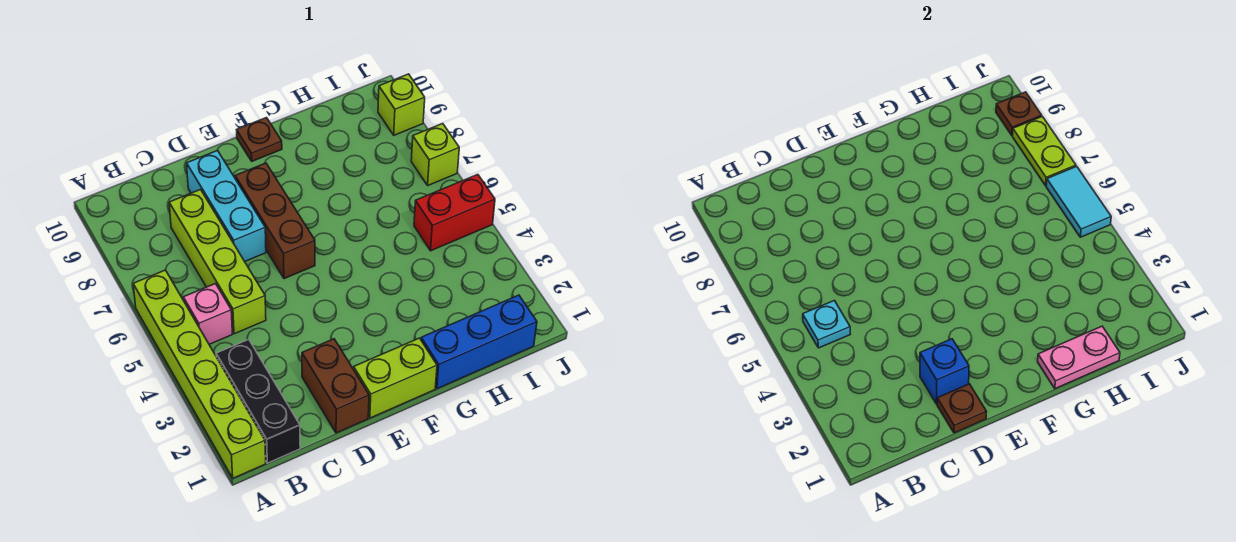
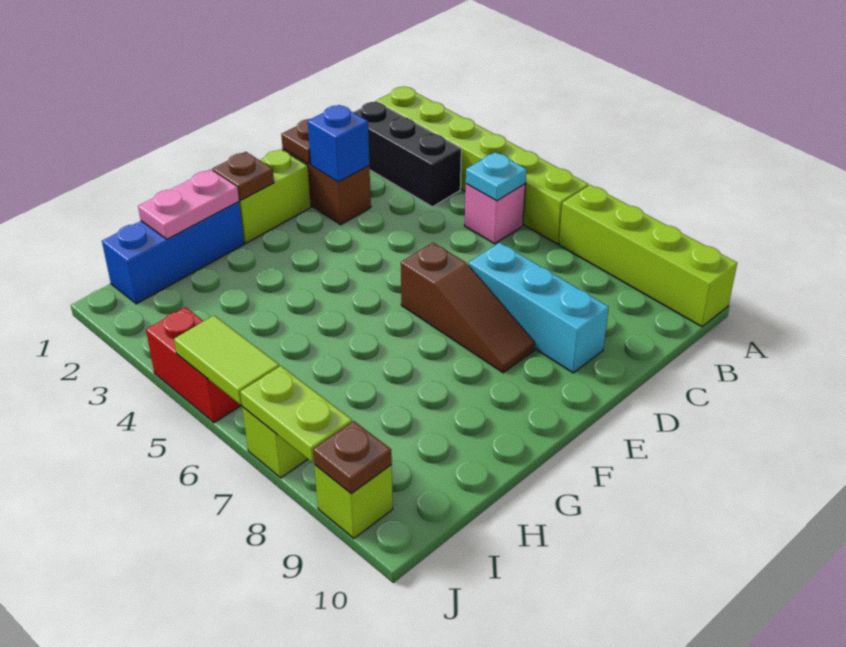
lime brick C5:C8 level 1 -> lime brick A7:A10 level 1
brown brick E6:E8 level 1 -> brown slope E6:E8 level 1 top 6
brown plate F10 level 1 -> brown plate F1 level 2
red brick I5:J5 level 1 -> red brick J4:J5 level 1
cyan tile J5:J6 level 2 -> lime tile J5:J6 level 2

